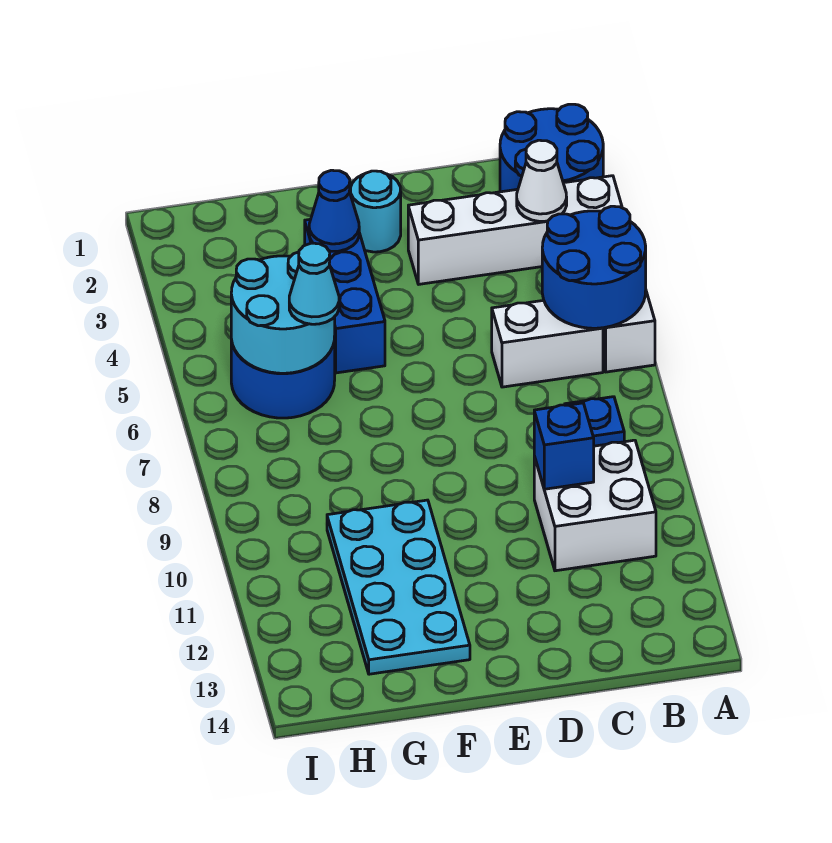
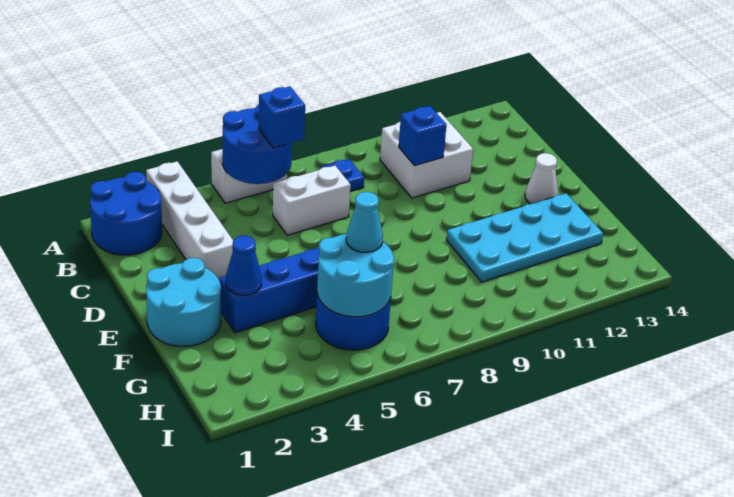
white cone B3 level 2 -> white cone E13 level 1
white brick B6:C6 level 1 -> white brick C6:C7 level 1
none -> blue brick B6 level 3
cyan round brick E2 level 1 -> cyan round brick E1:F2 level 1

